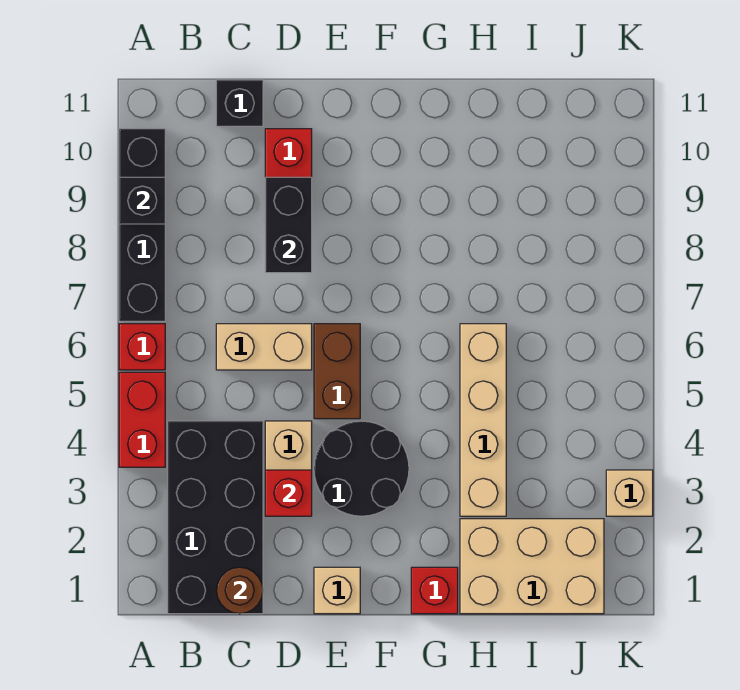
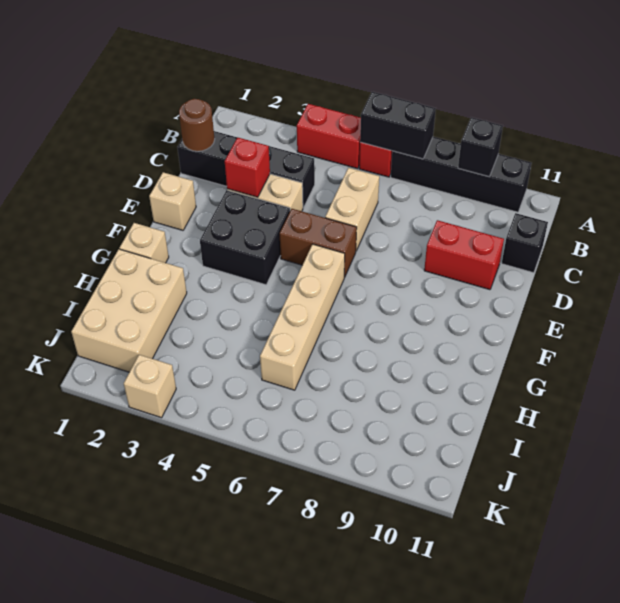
black brick B1:C4 level 1 -> black brick C1:C4 level 1
black brick D8:D9 level 2 -> black brick A6:A7 level 2
black round brick E3:F4 level 1 -> black brick E3:F4 level 1
red brick G1 level 1 -> tan brick G1 level 1
tan brick H3:H6 level 1 -> tan brick F6:I6 level 1

